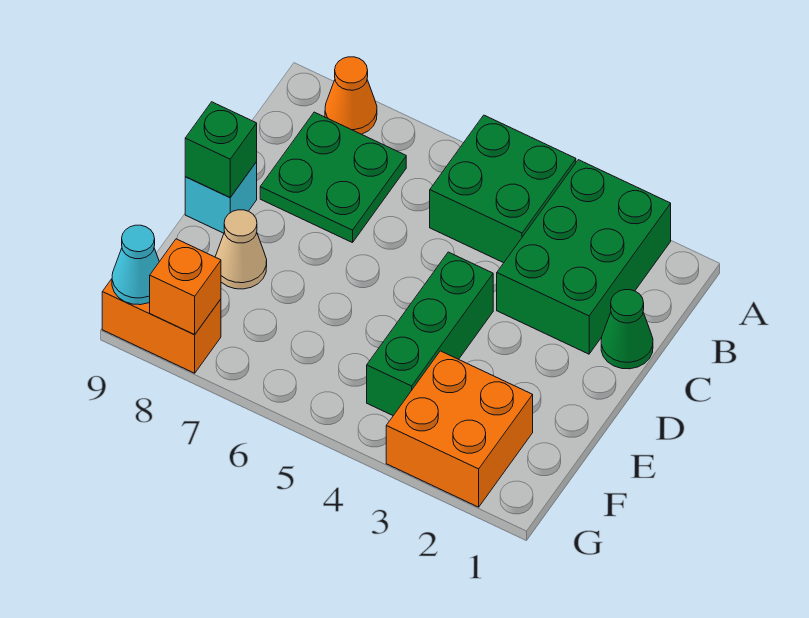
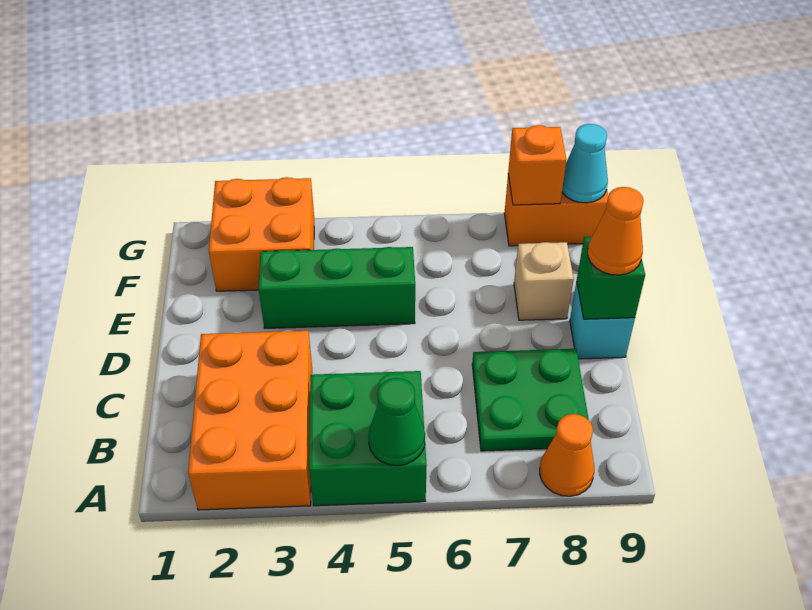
green brick A2:C3 level 1 -> orange brick A2:C3 level 1
green cone C1 level 1 -> green cone A5 level 2
green brick D4:F4 level 1 -> green brick E3:E5 level 1
none -> orange cone D9 level 3
tan cone E8 level 1 -> tan brick E8 level 1

